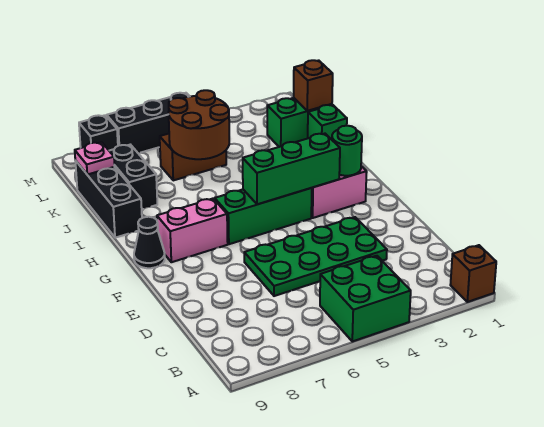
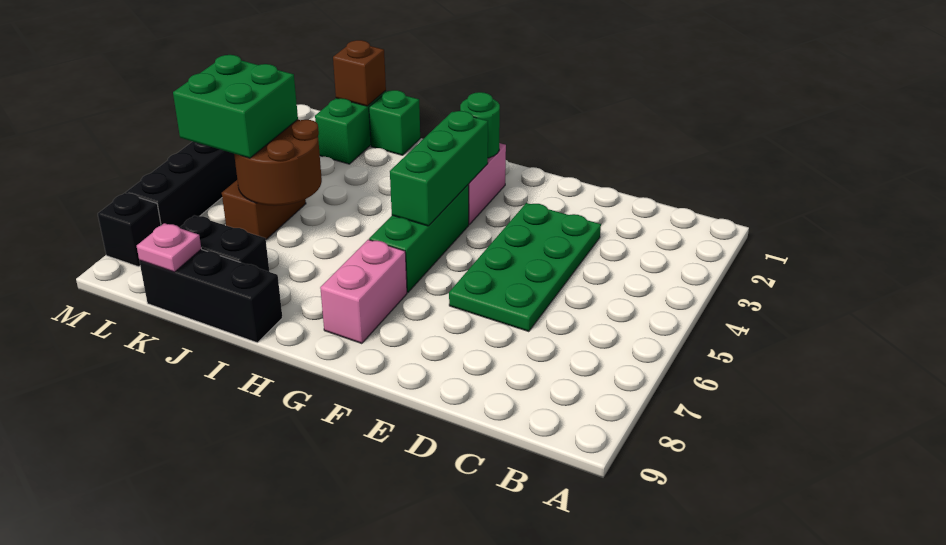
brown brick A1 level 1 -> none
green brick A4:B5 level 1 -> green brick K5:L6 level 3
black cone G9 level 1 -> none

